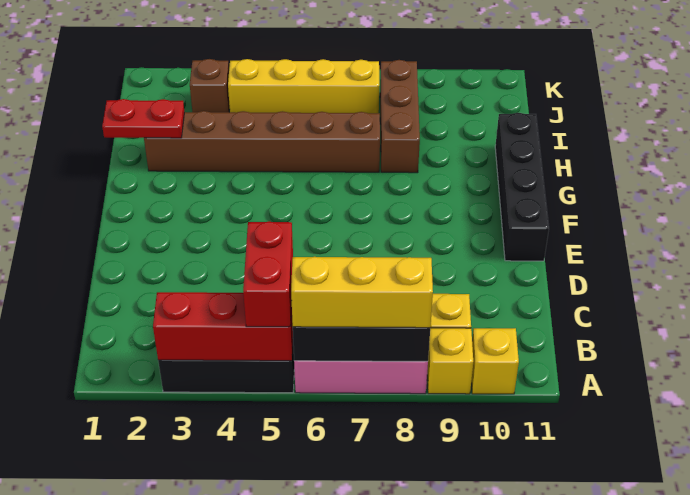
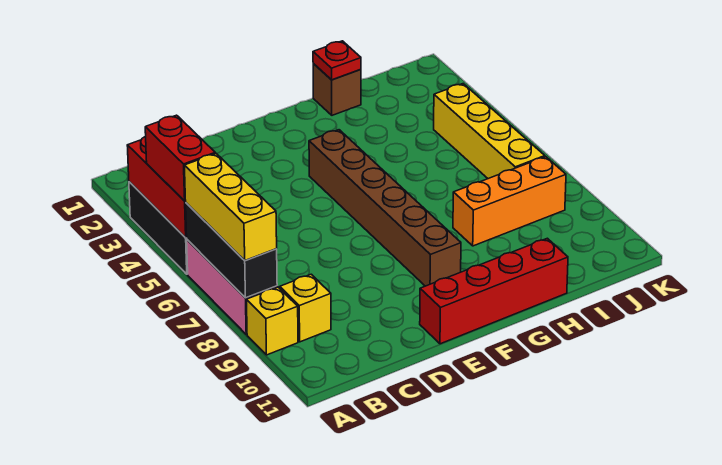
red brick A5:B5 level 3 -> red brick A4:A5 level 3
yellow brick A10 level 1 -> none
black brick E11:H11 level 1 -> red brick E11:H11 level 1
red plate H1:H2 level 2 -> red plate H1 level 2
brown brick H2:H7 level 1 -> brown brick F4:F9 level 1
brown brick H8:J8 level 1 -> orange brick H8:J8 level 1
brown brick J3 level 1 -> brown brick H1 level 1

